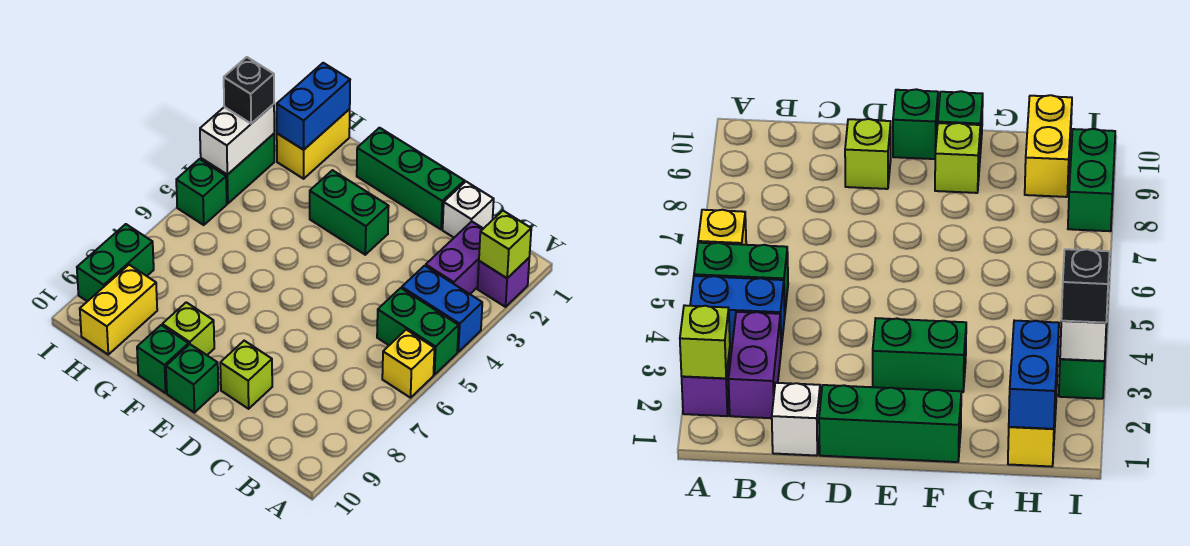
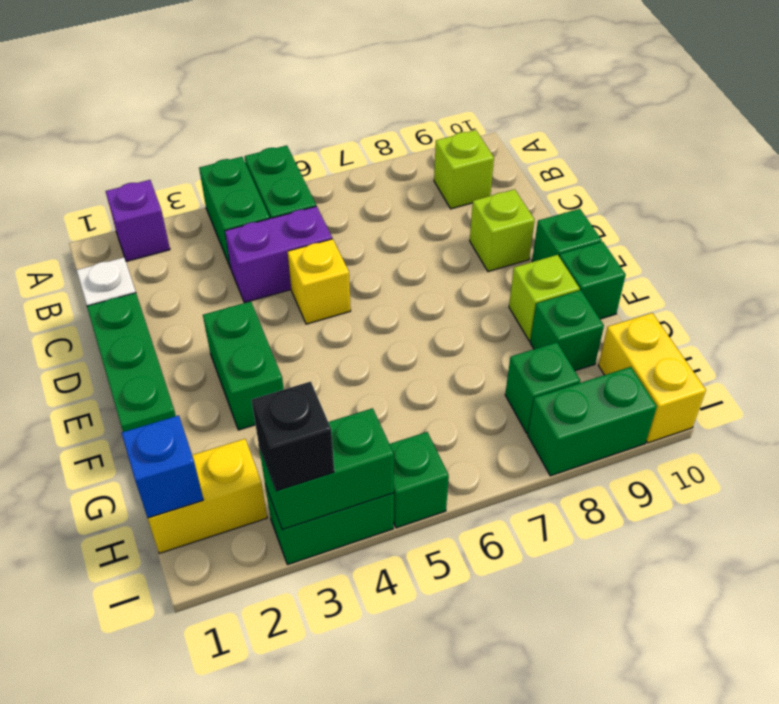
lime brick A2 level 2 -> lime brick B9 level 1
blue brick A4:B4 level 1 -> green brick A4:B4 level 1
yellow brick A6 level 1 -> yellow brick D5 level 1
purple brick B2:B3 level 1 -> purple brick C4:C5 level 1
none -> green brick G9 level 1
blue brick H1:H2 level 2 -> blue brick H1 level 2
none -> green brick H8 level 1
yellow brick H9:H10 level 1 -> yellow brick H10:I10 level 1
white brick I3:I4 level 2 -> green brick I3:I4 level 2

